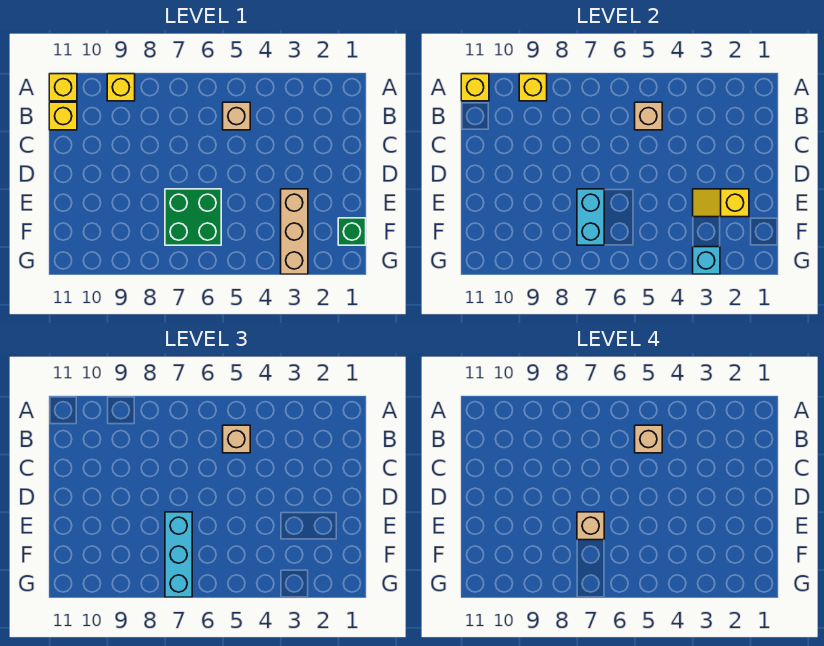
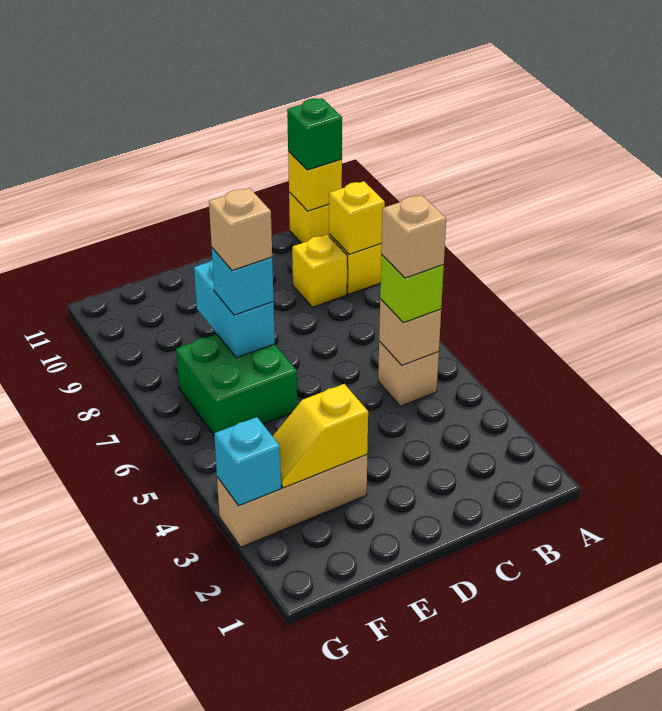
tan brick B5 level 3 -> lime brick B5 level 3
yellow brick B11 level 1 -> yellow brick B9 level 1
yellow slope E2:E3 level 2 top 2 -> yellow slope E3:F3 level 2 top E
cyan brick E7:F7 level 2 -> cyan brick E7:E8 level 2
cyan brick E7:G7 level 3 -> cyan brick E7 level 3
green brick F1 level 1 -> green brick A11 level 3

